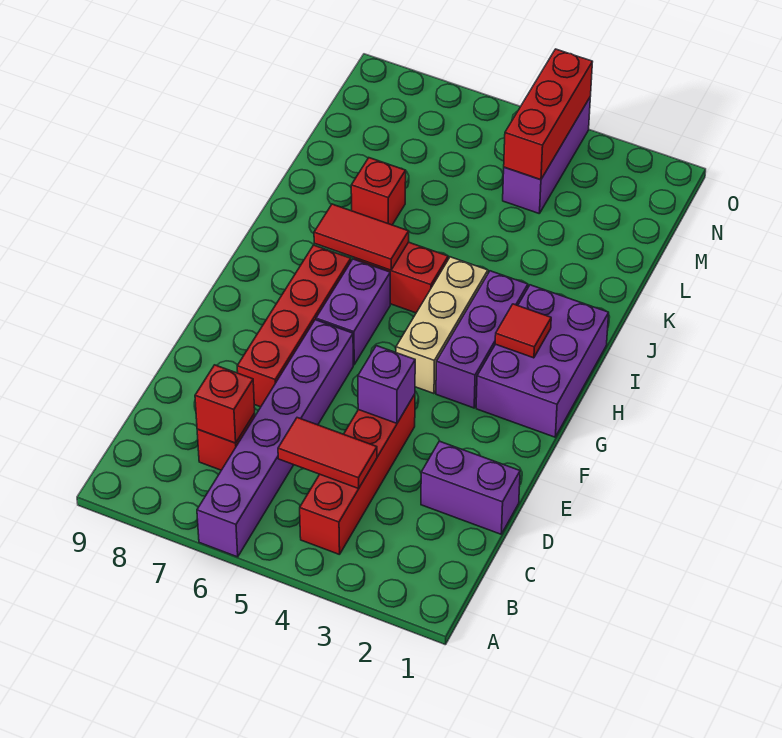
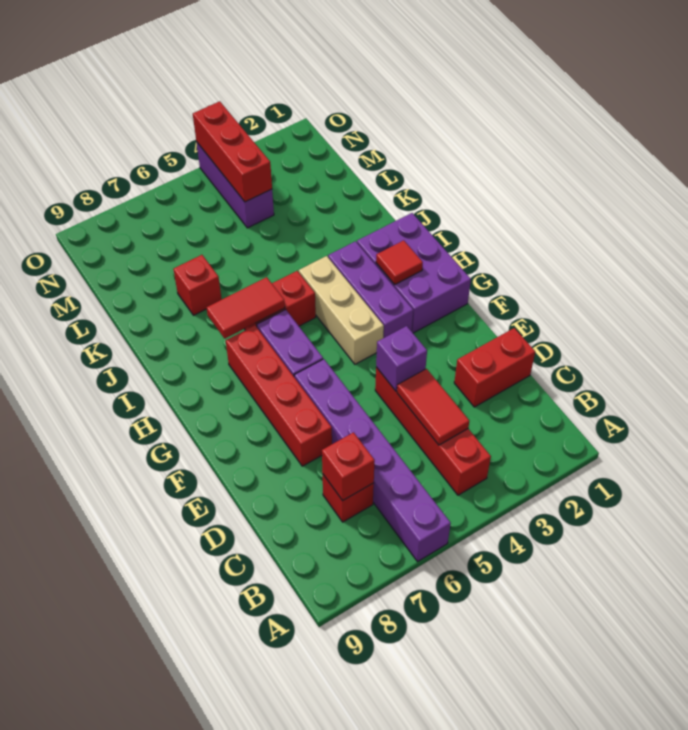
red tile C4:C5 level 2 -> red tile C4:D4 level 2
purple brick D1:D2 level 1 -> red brick D1:D2 level 1

